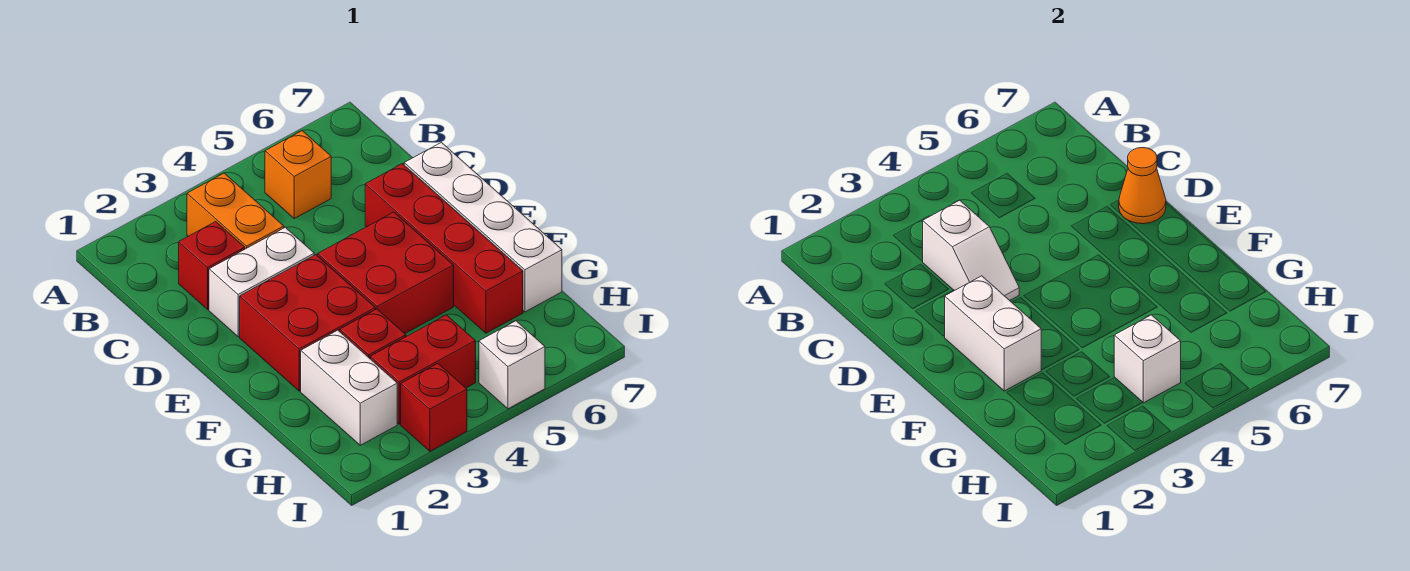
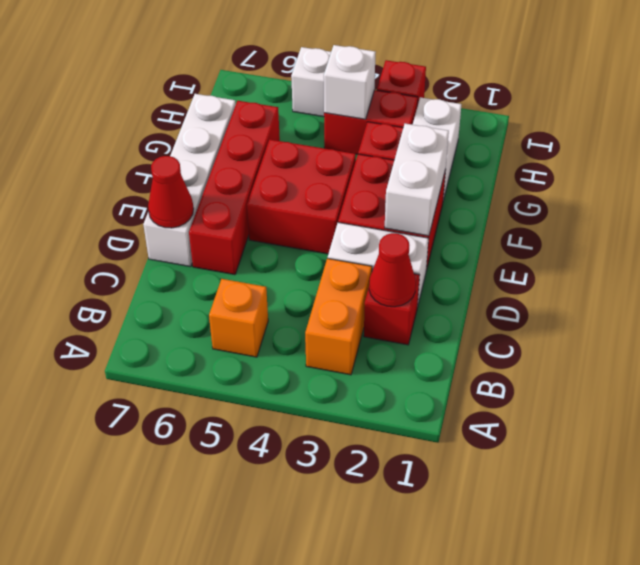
none -> red cone C2 level 2
white slope C3:D3 level 2 top C -> none
orange cone D7 level 2 -> red cone D7 level 2

